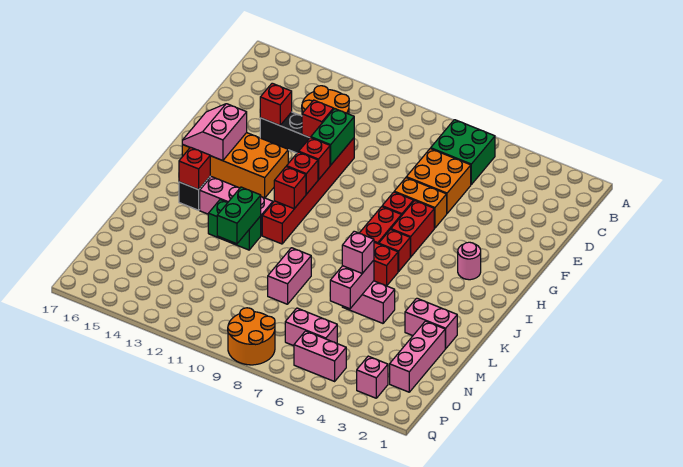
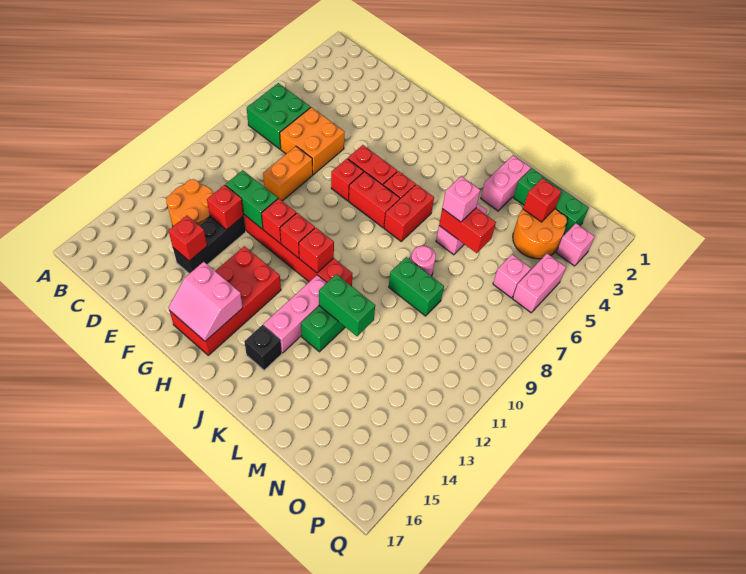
orange brick F6:F7 level 1 -> orange brick E8:E9 level 1
orange brick G13:H16 level 1 -> red brick G13:H16 level 1
pink round brick H3 level 1 -> pink round brick L8 level 1
red brick J15 level 2 -> red brick N3 level 2
pink brick L6:M6 level 2 -> red brick L6:M6 level 2
pink brick L9:M9 level 1 -> green brick L9:M9 level 1
pink brick M2:O2 level 1 -> green brick M2:O2 level 1
pink brick O6:O7 level 1 -> pink brick O6 level 1
orange round brick P8:Q9 level 1 -> orange round brick N3:O4 level 1

